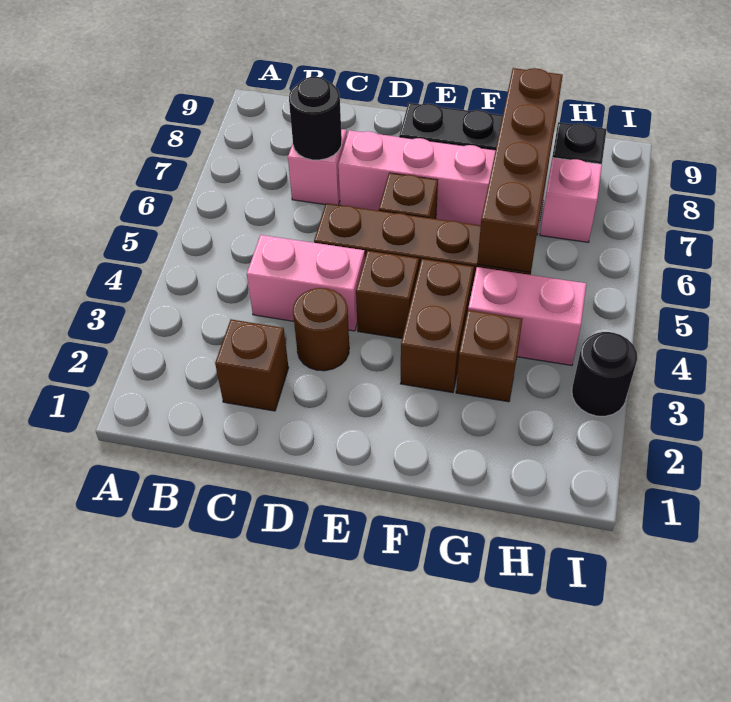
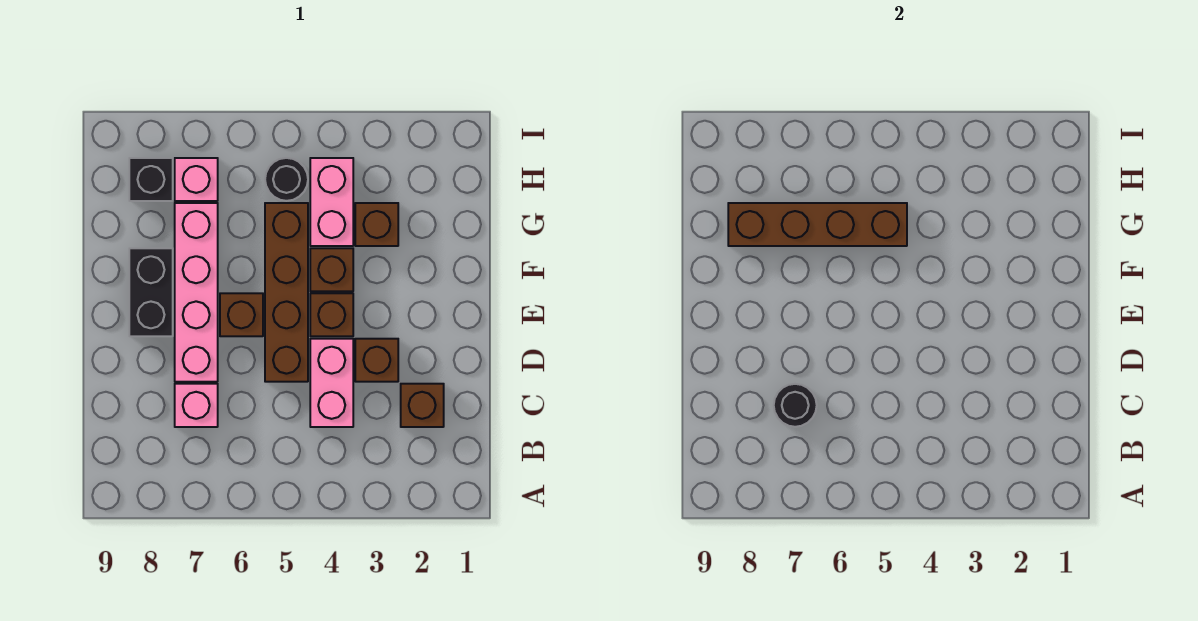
brown round brick D3 level 1 -> brown brick D3 level 1
brown brick F3:F4 level 1 -> brown brick F4 level 1
black round brick I3 level 1 -> black round brick H5 level 1

